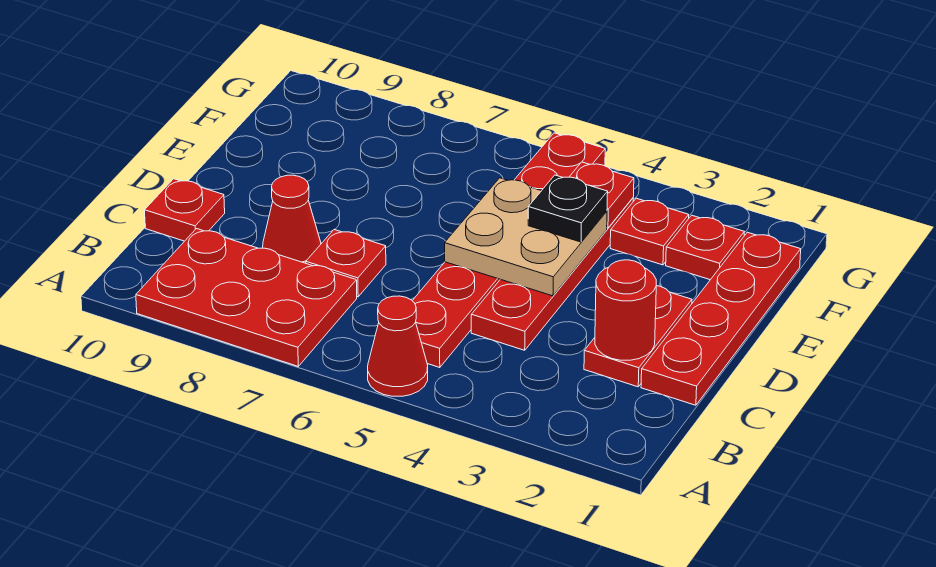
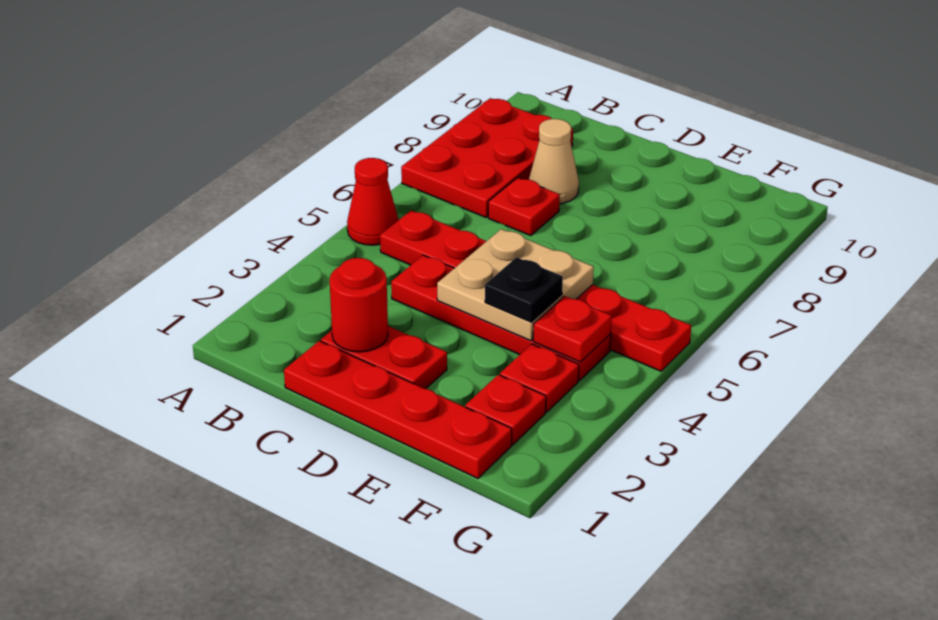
red cone C8 level 1 -> tan cone C8 level 1
red plate C10 level 1 -> none

